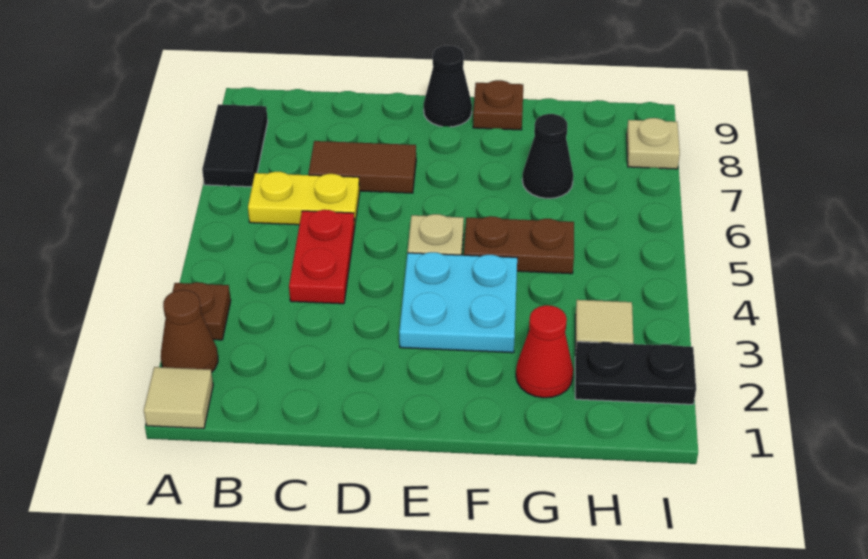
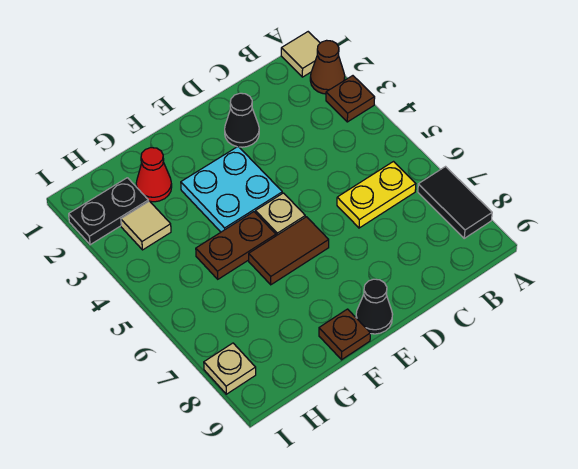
red plate C4:C5 level 1 -> none
brown tile C7:D7 level 1 -> brown tile E6:F6 level 1
black cone G7 level 1 -> black cone D2 level 1

